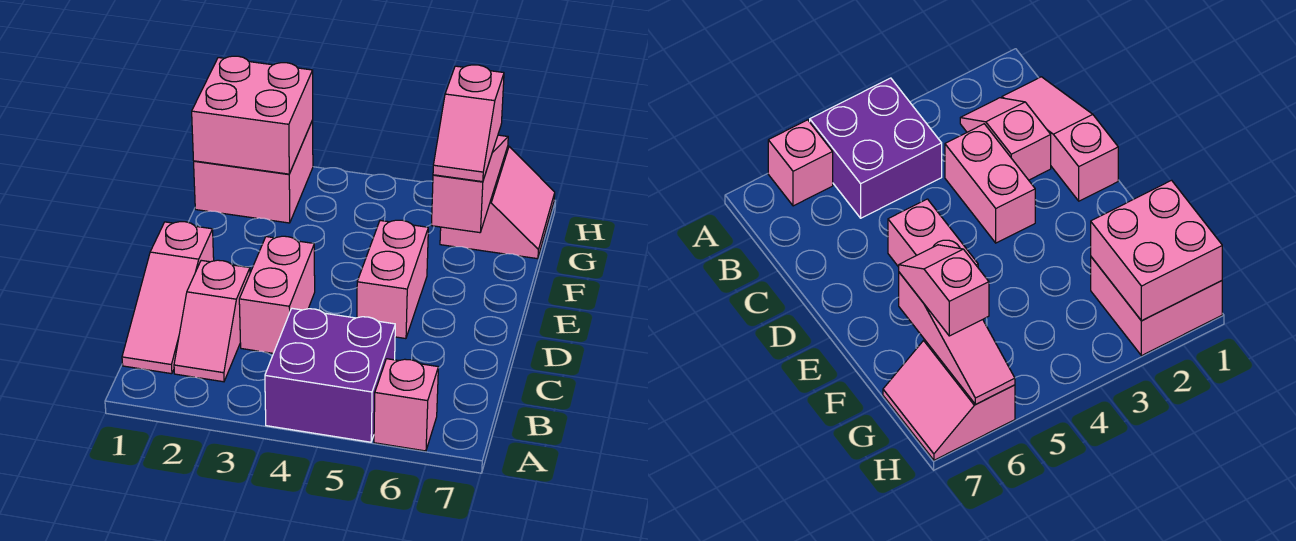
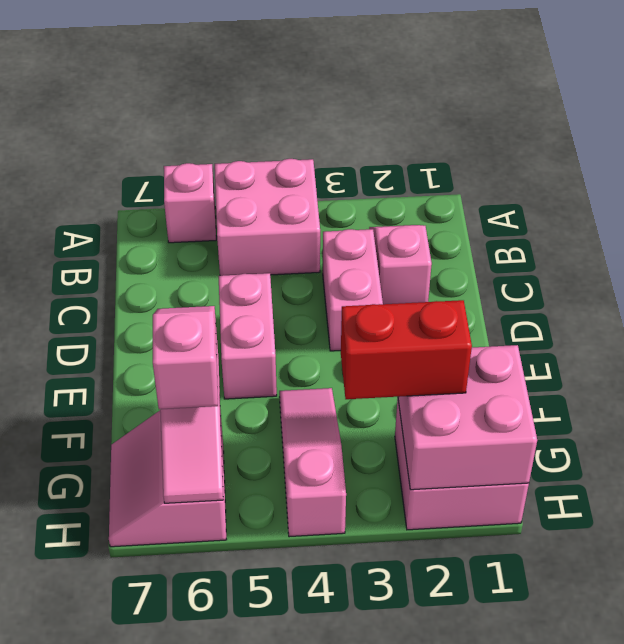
purple brick A4:B5 level 1 -> pink brick A4:B5 level 1
pink slope B1:D1 level 1 top D -> pink slope F4:H4 level 1 top H
none -> red brick G2:G3 level 3

